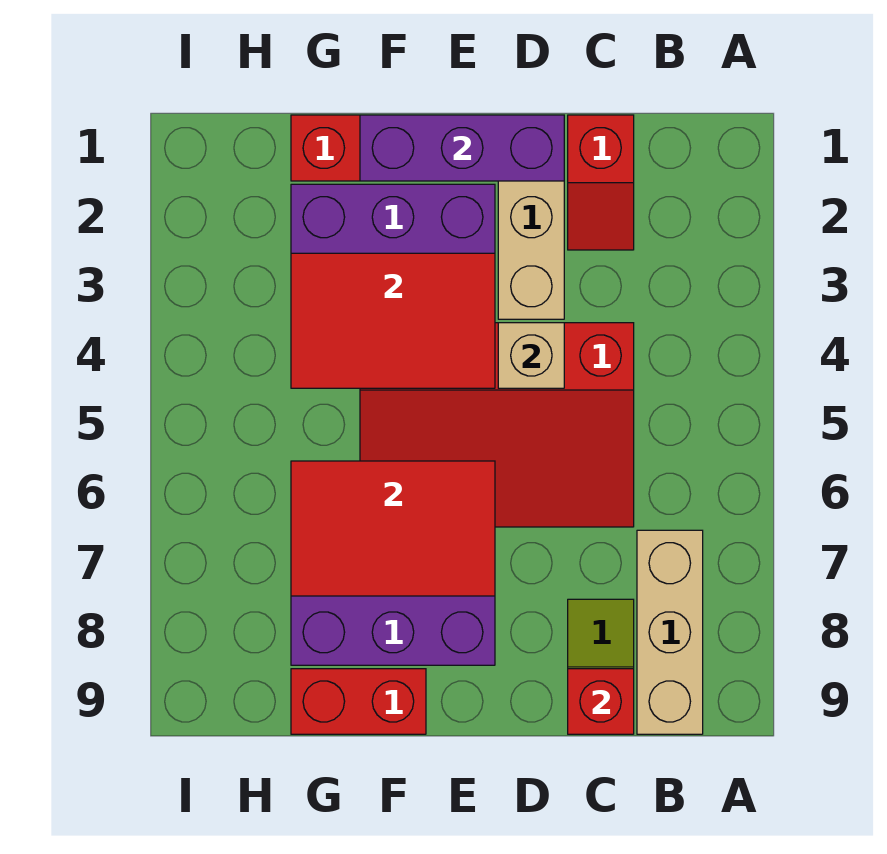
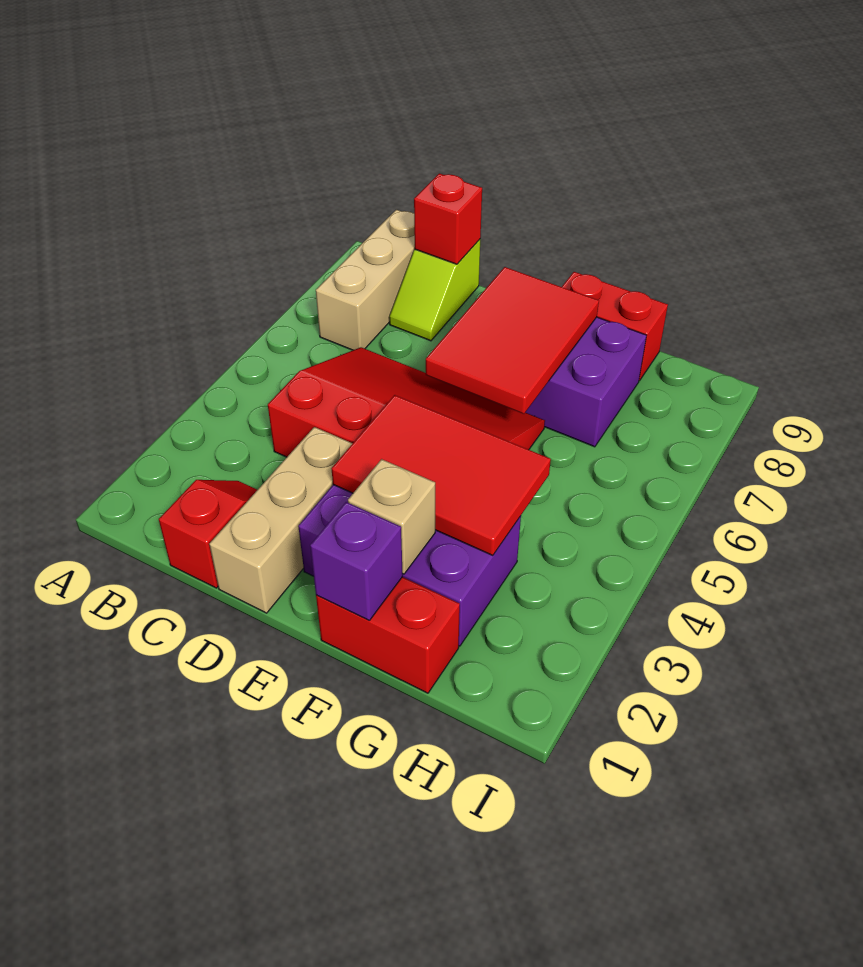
purple brick D1:F1 level 2 -> purple brick F1 level 2
tan brick D4 level 2 -> tan brick F2 level 2
red tile E6:G7 level 2 -> red tile E6:F8 level 2

